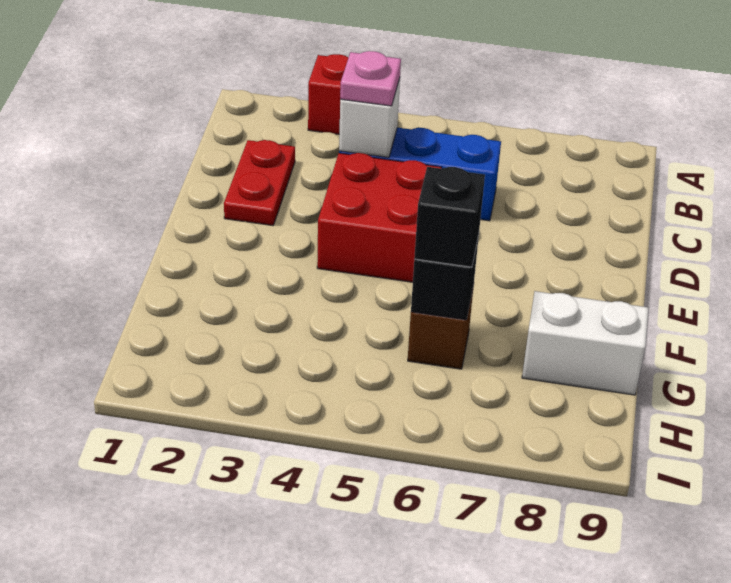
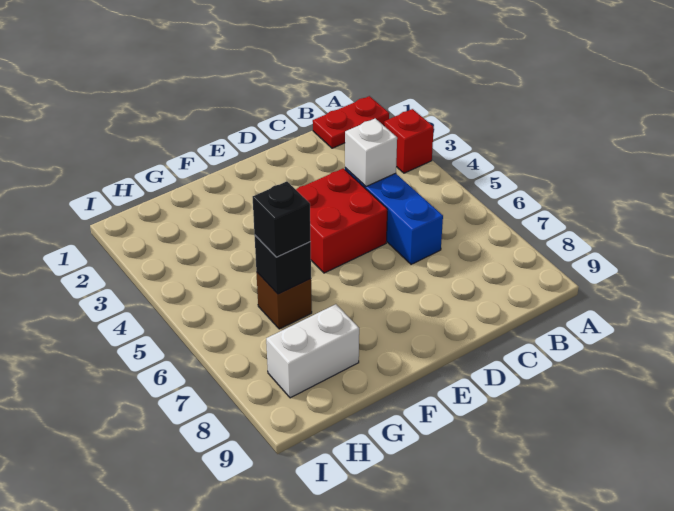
red plate C2:D2 level 1 -> red plate A1:B1 level 1
pink plate C4 level 3 -> none
white brick G8:G9 level 1 -> white brick G8:H8 level 1

